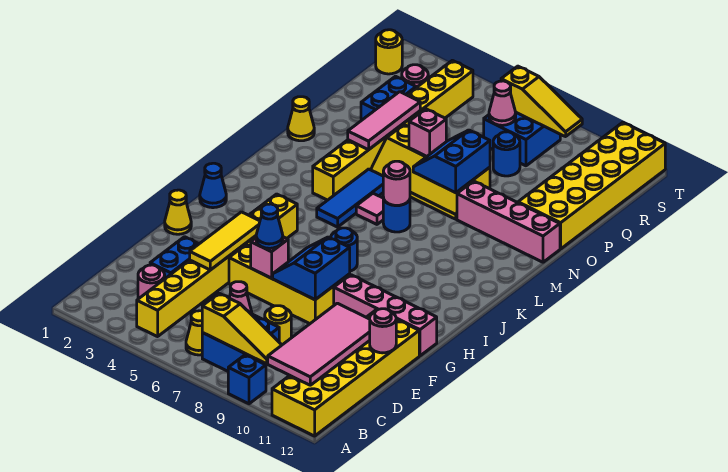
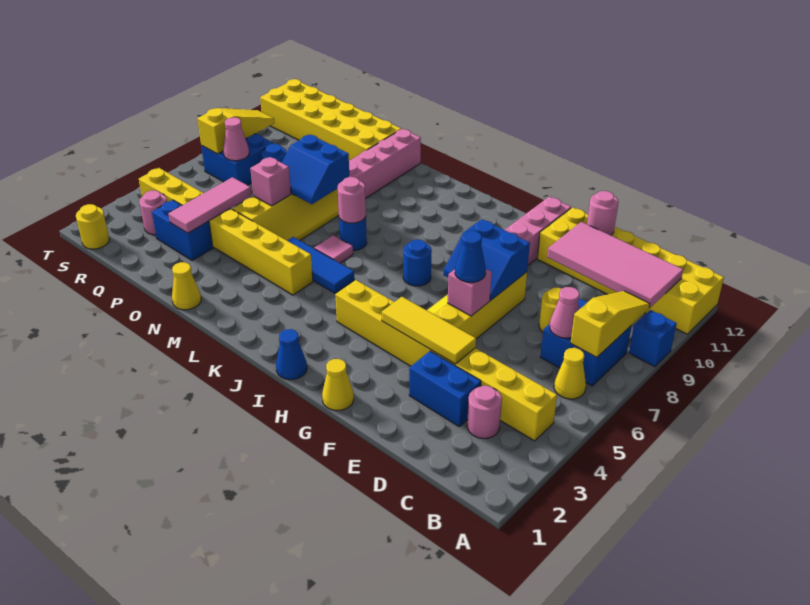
pink tile N4:P4 level 2 -> pink tile P3:P5 level 2

